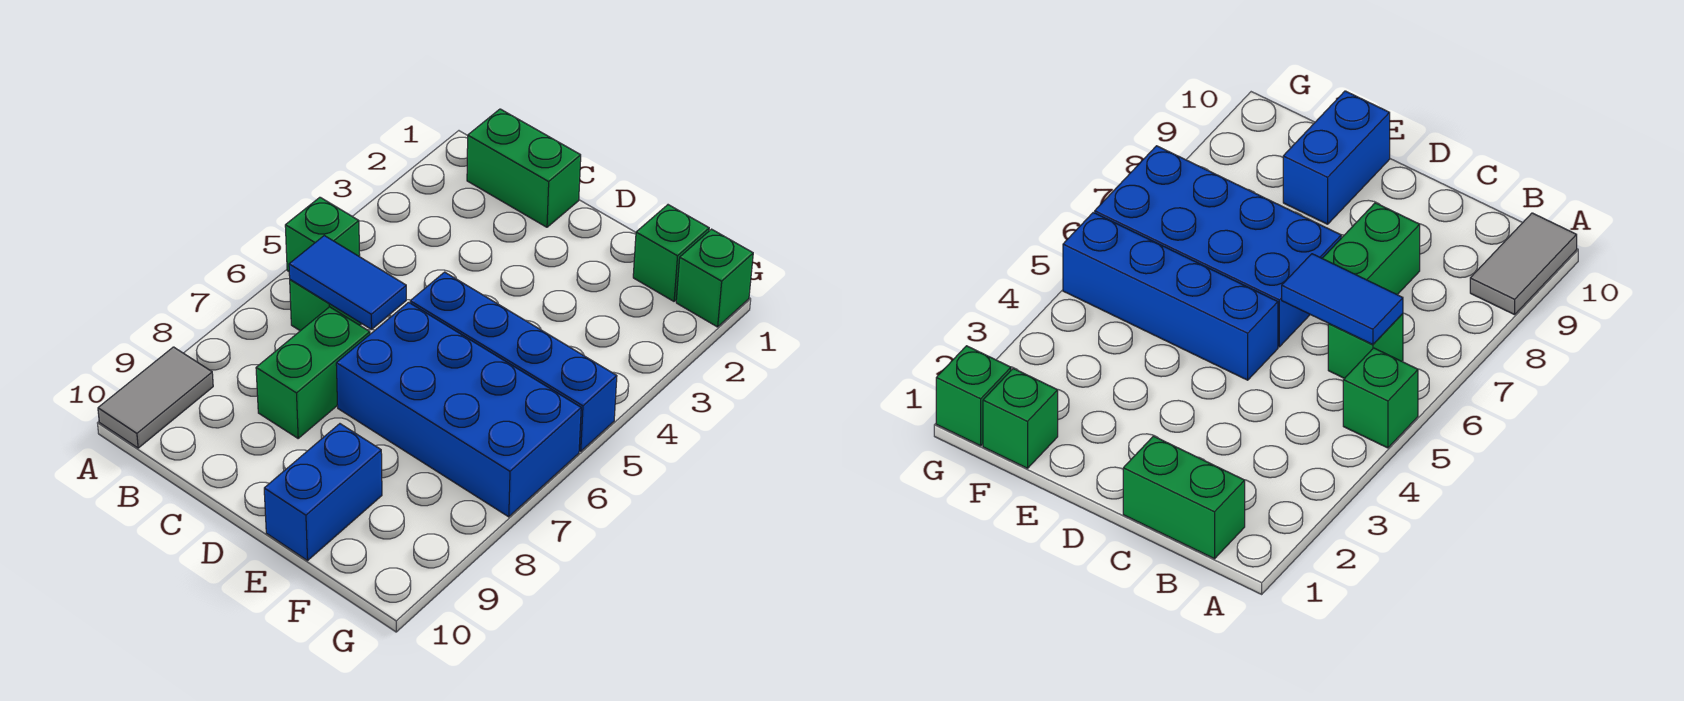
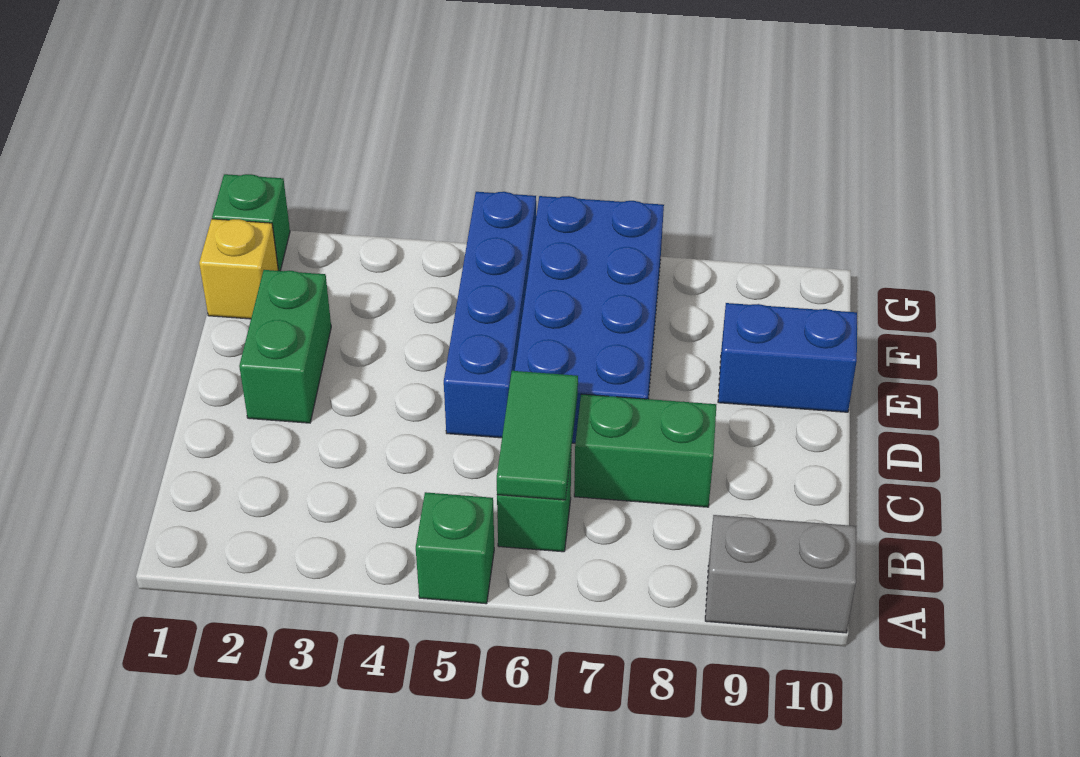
grey tile A9:A10 level 1 -> grey brick A9:A10 level 1
green brick B1:C1 level 1 -> green brick D2:E2 level 1
blue tile B6:C6 level 2 -> green tile B6:C6 level 2
green brick F1 level 1 -> yellow brick F1 level 1

